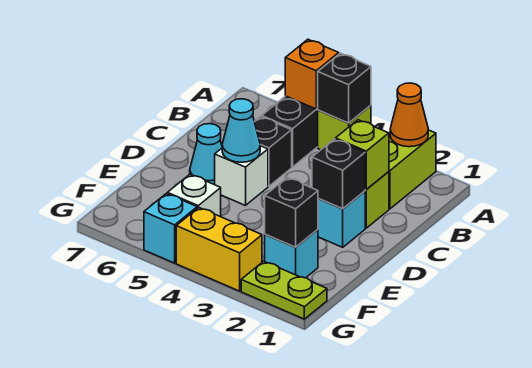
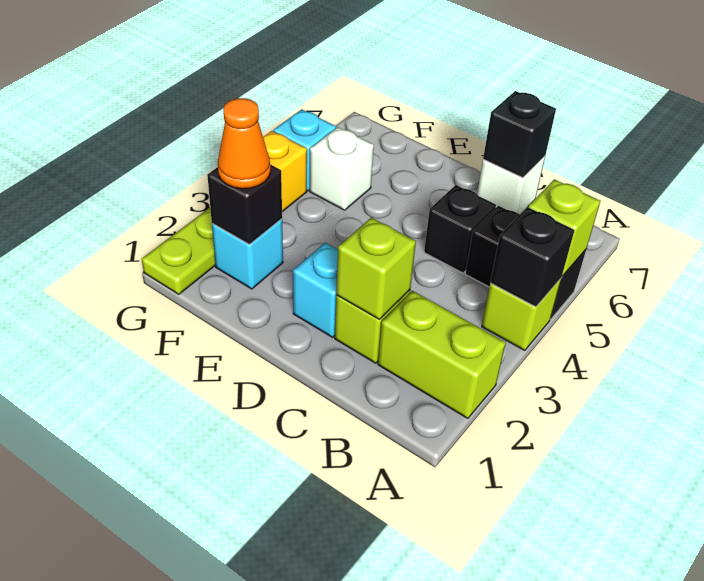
orange cone A2 level 2 -> orange cone F2 level 3
orange brick A5 level 2 -> lime brick A5 level 2
black brick D2 level 2 -> black brick C7 level 2
white brick D5 level 1 -> white brick C7 level 1
cyan cone D5 level 2 -> none
cyan cone D6 level 1 -> none

